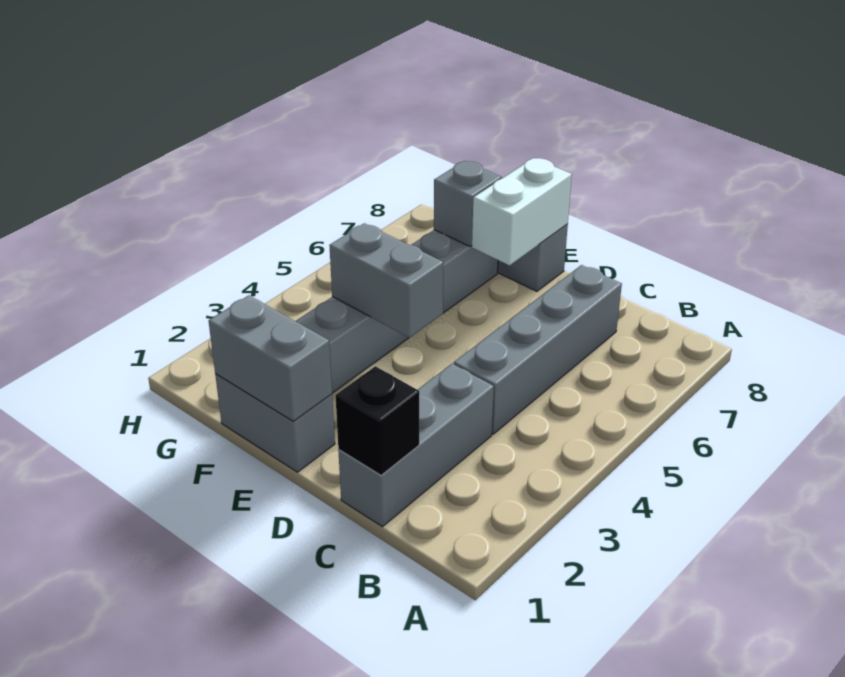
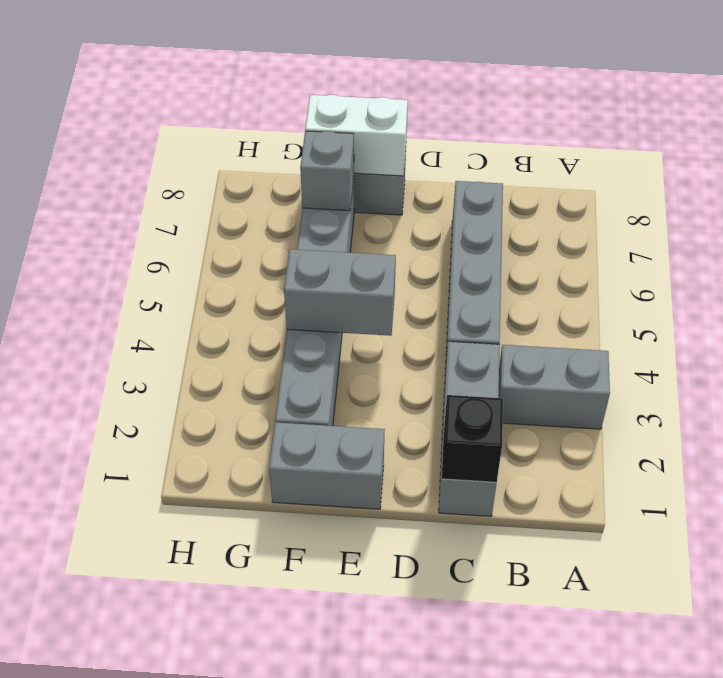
grey brick E1:F1 level 2 -> grey brick A3:B3 level 1
white brick E7:E8 level 2 -> white brick E8:F8 level 2

